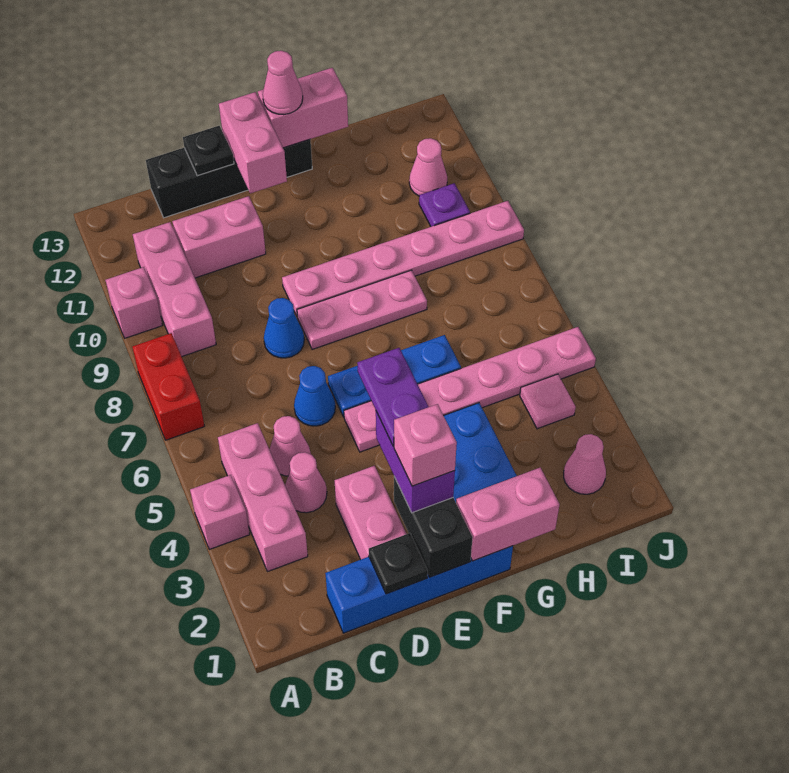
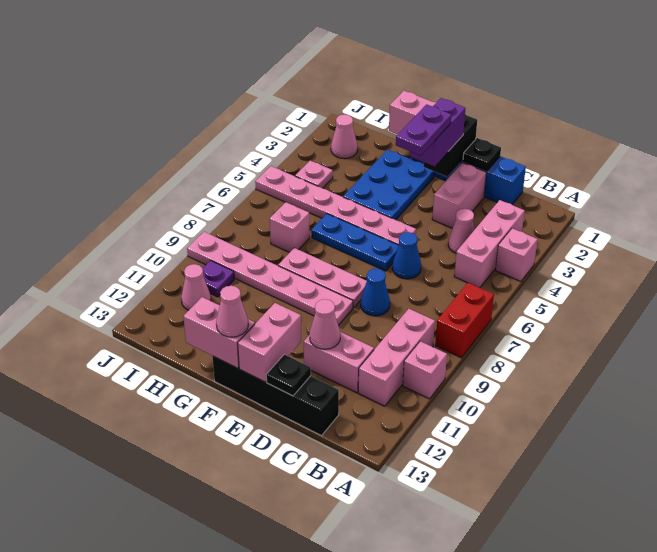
pink cone C5 level 1 -> pink cone D11 level 2
pink brick E2 level 4 -> pink brick H7 level 1

